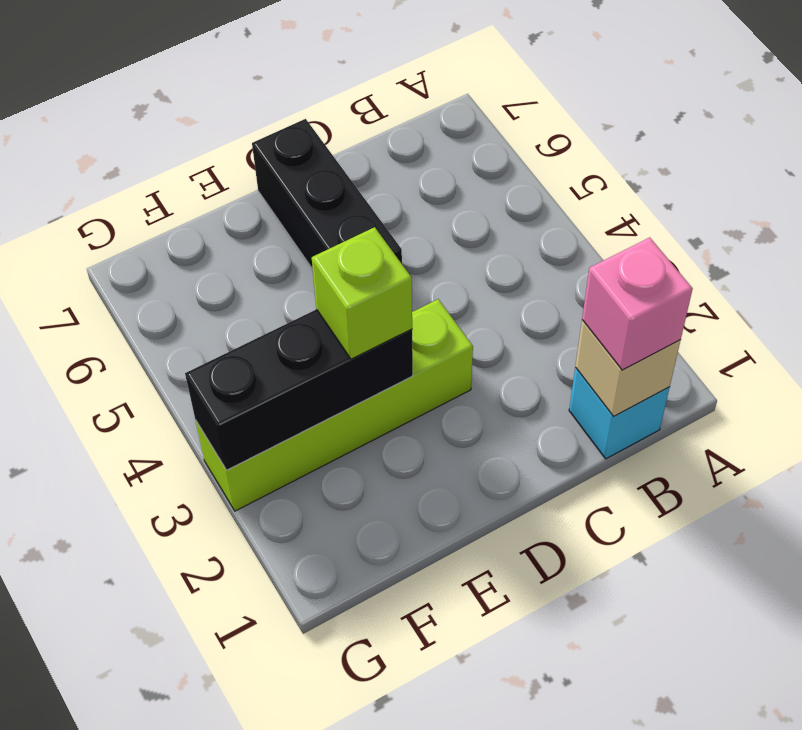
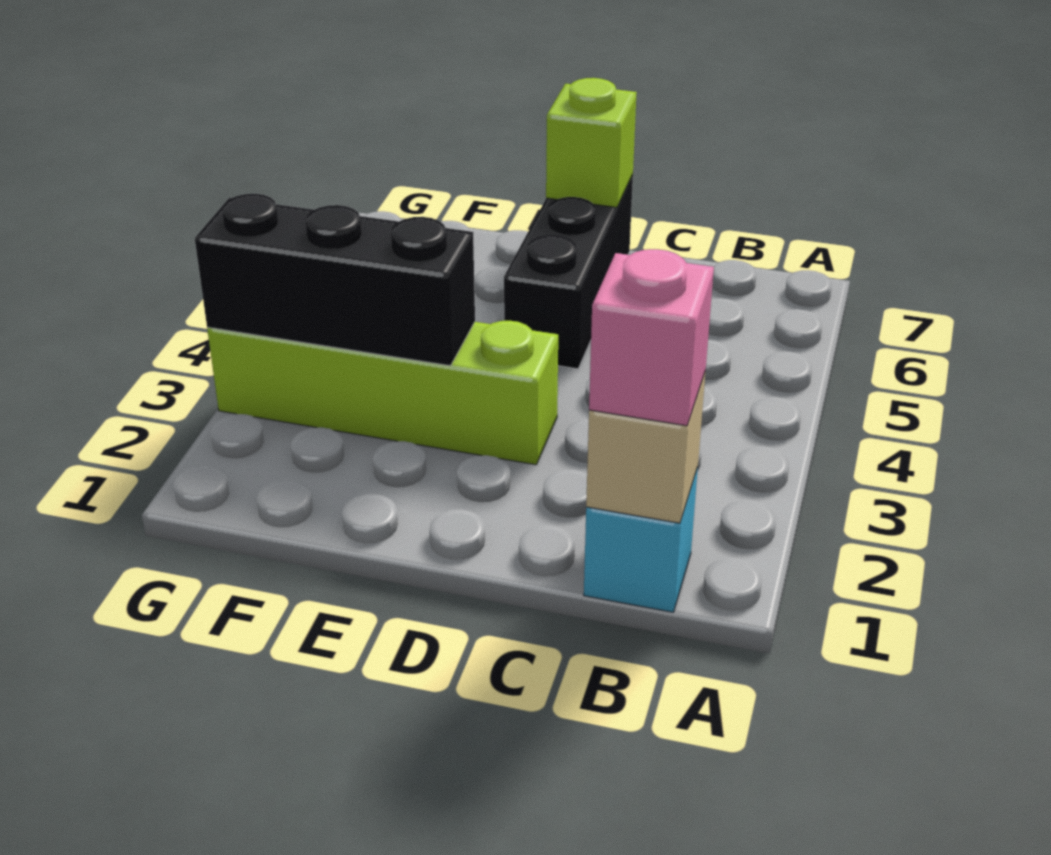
lime brick E3 level 3 -> lime brick D7 level 2

